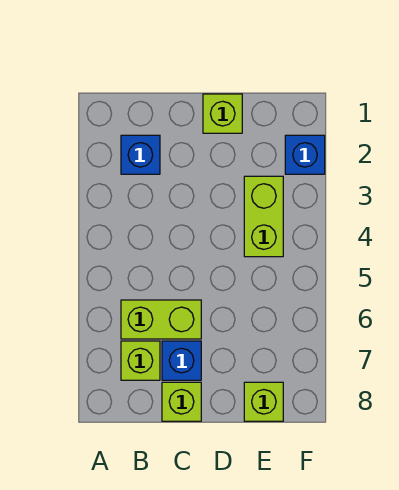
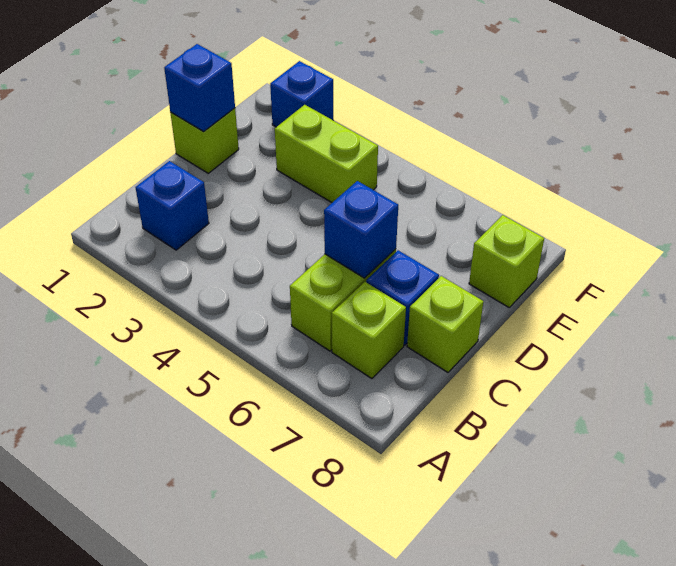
none -> blue brick C6 level 2
none -> blue brick D1 level 2

